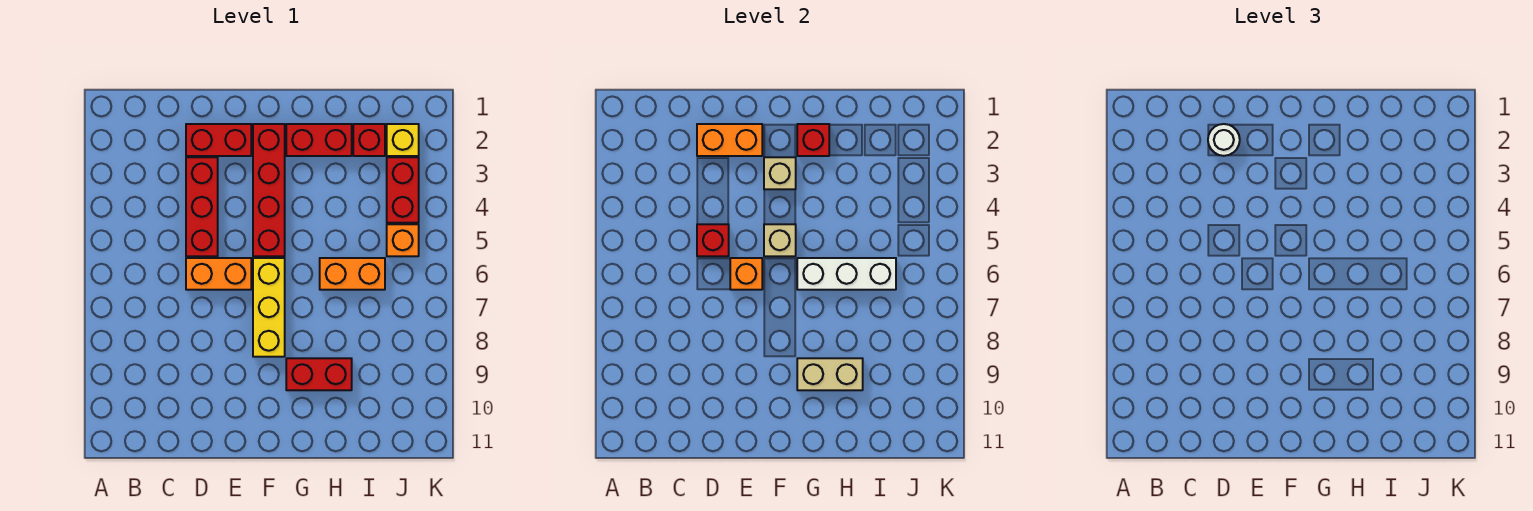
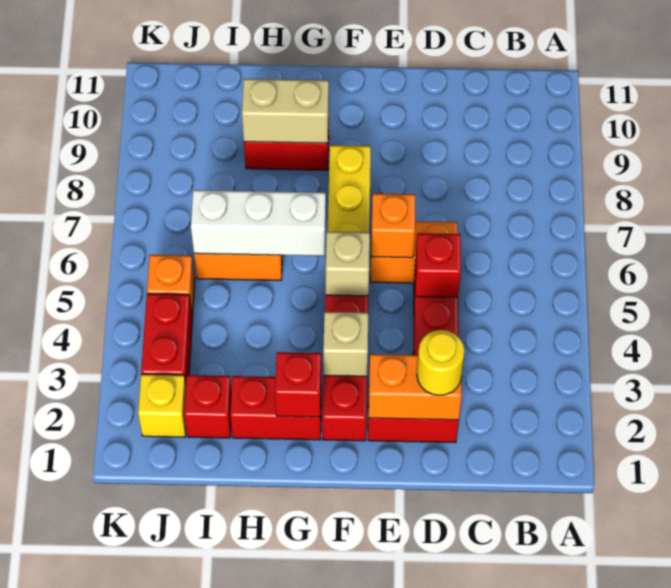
white round brick D2 level 3 -> yellow round brick D2 level 3

